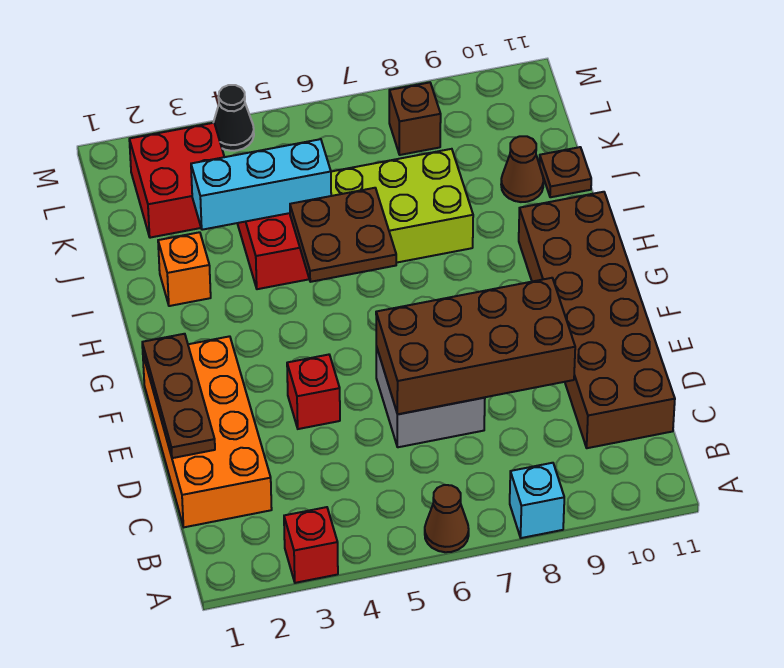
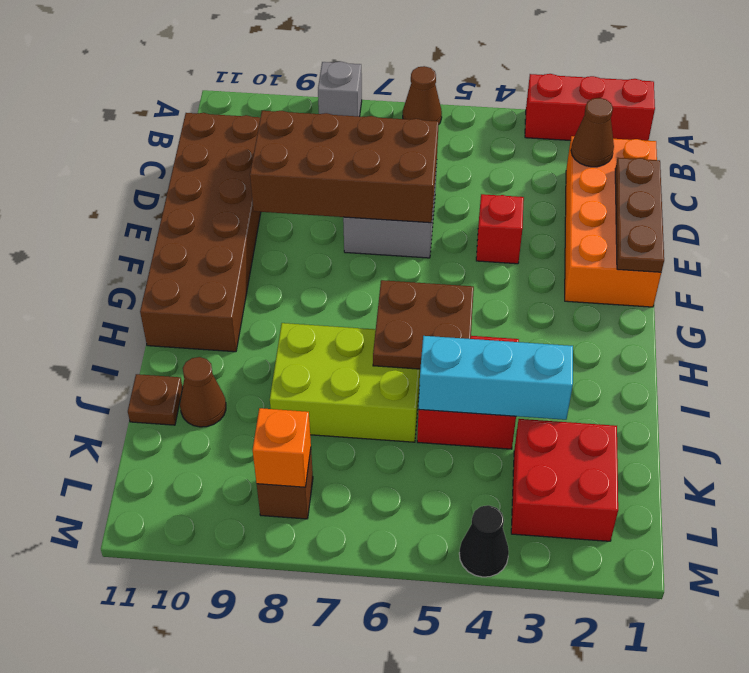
red brick A3 level 1 -> red brick A1:A3 level 1
cyan brick A8 level 1 -> grey brick A8 level 1
none -> brown cone C2 level 2
orange brick I2 level 1 -> orange brick L8 level 2

